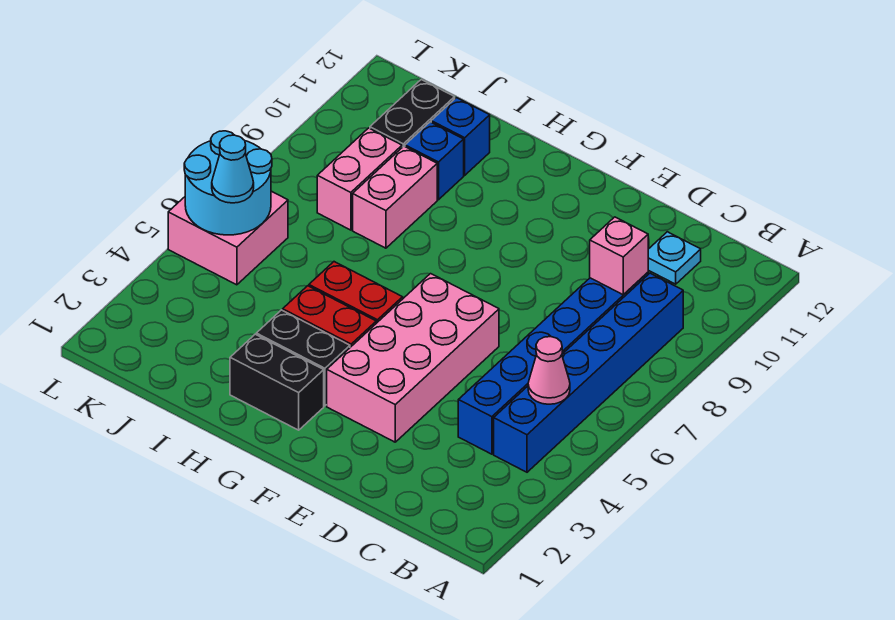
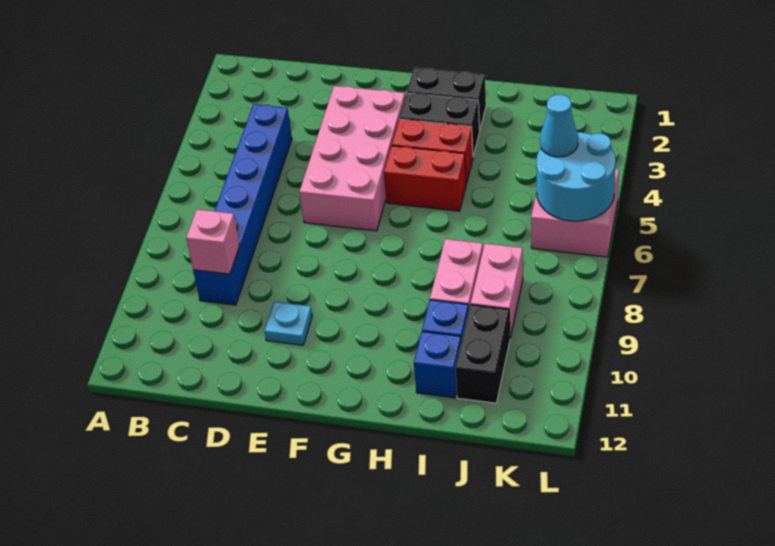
blue brick B4:B9 level 1 -> none
pink cone B5 level 2 -> none
cyan plate C11 level 1 -> cyan plate E10 level 1

